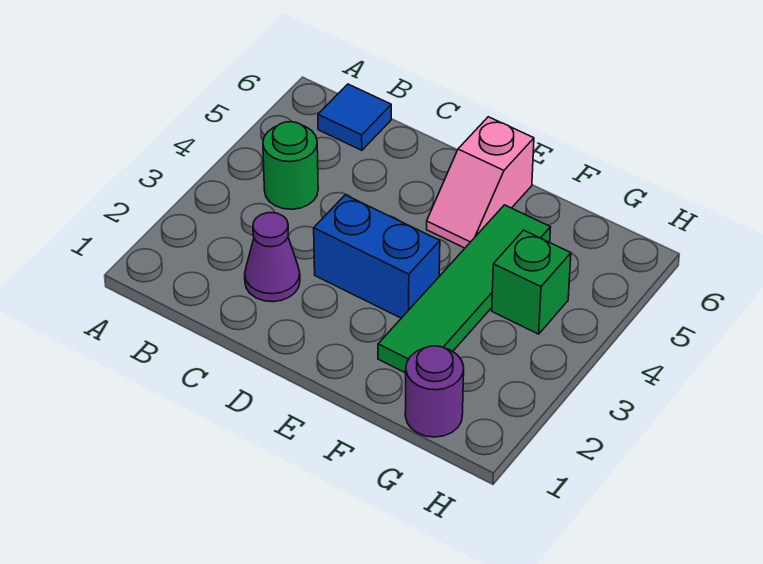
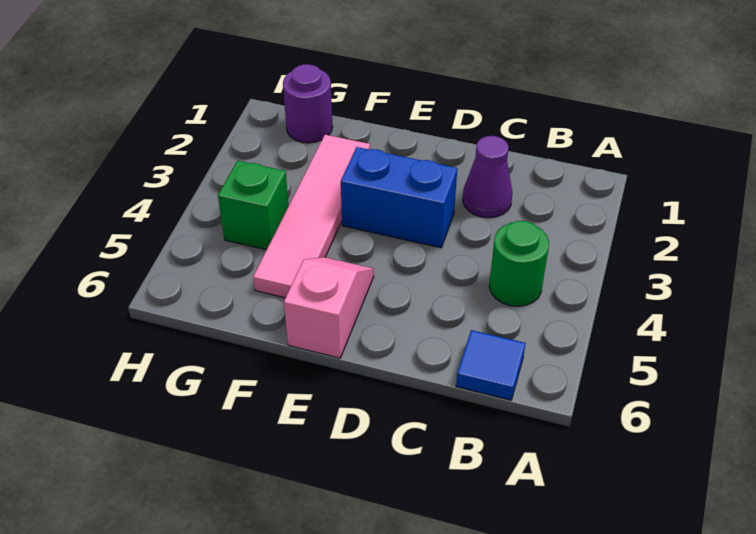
green tile F2:F5 level 1 -> pink tile F2:F5 level 1

